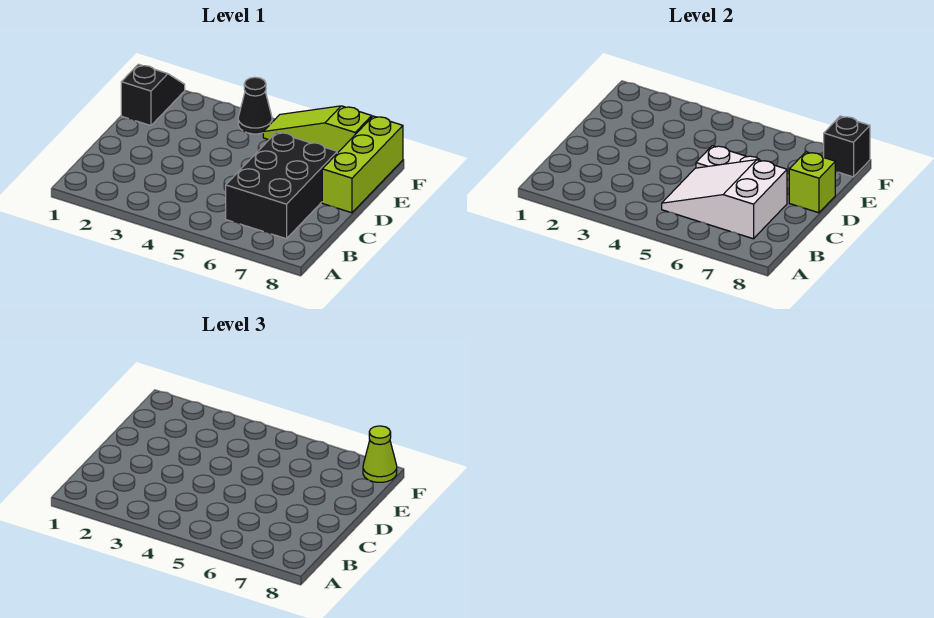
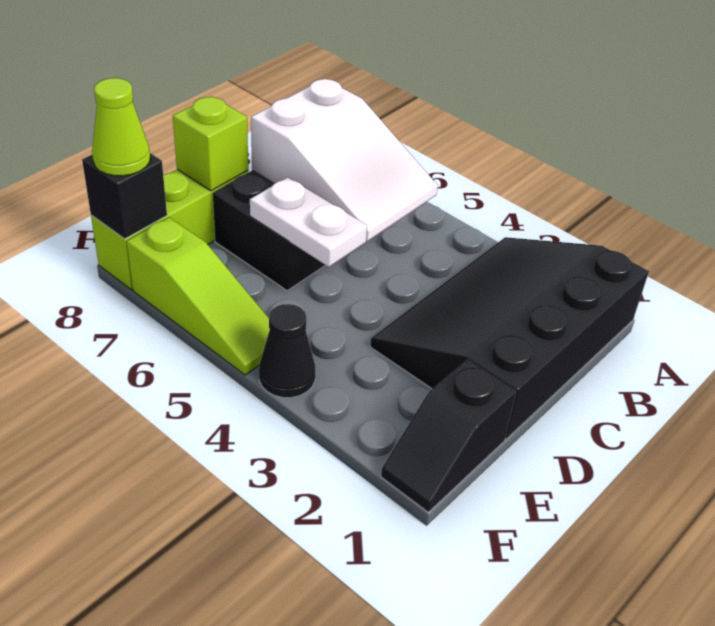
none -> black slope A1:D3 level 1 top 1

